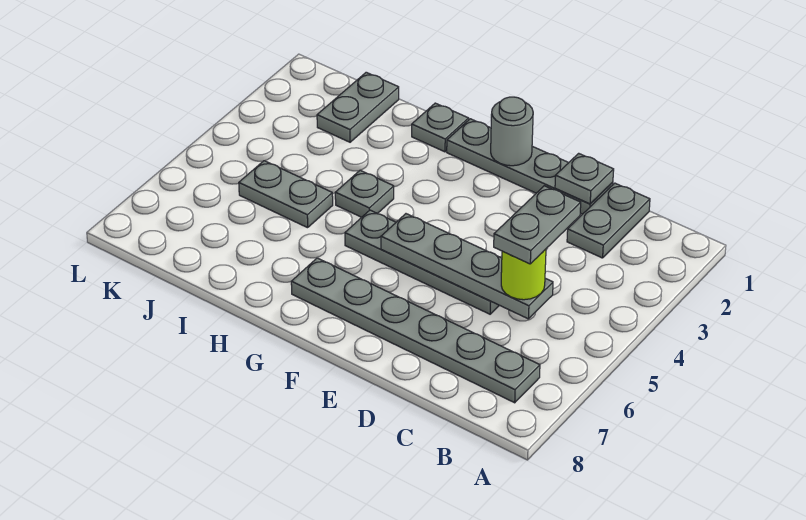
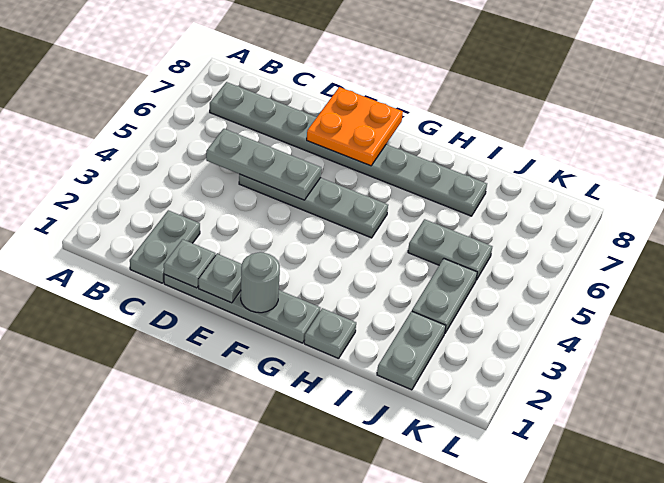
grey plate B7:G7 level 1 -> grey plate B7:I7 level 1
grey plate C4:C5 level 4 -> grey plate J3:J4 level 1
grey plate C5:F5 level 2 -> grey plate C5:E5 level 2
lime round brick C5 level 3 -> none
none -> orange plate E7:F8 level 2
grey plate H4 level 1 -> grey plate E1 level 2

